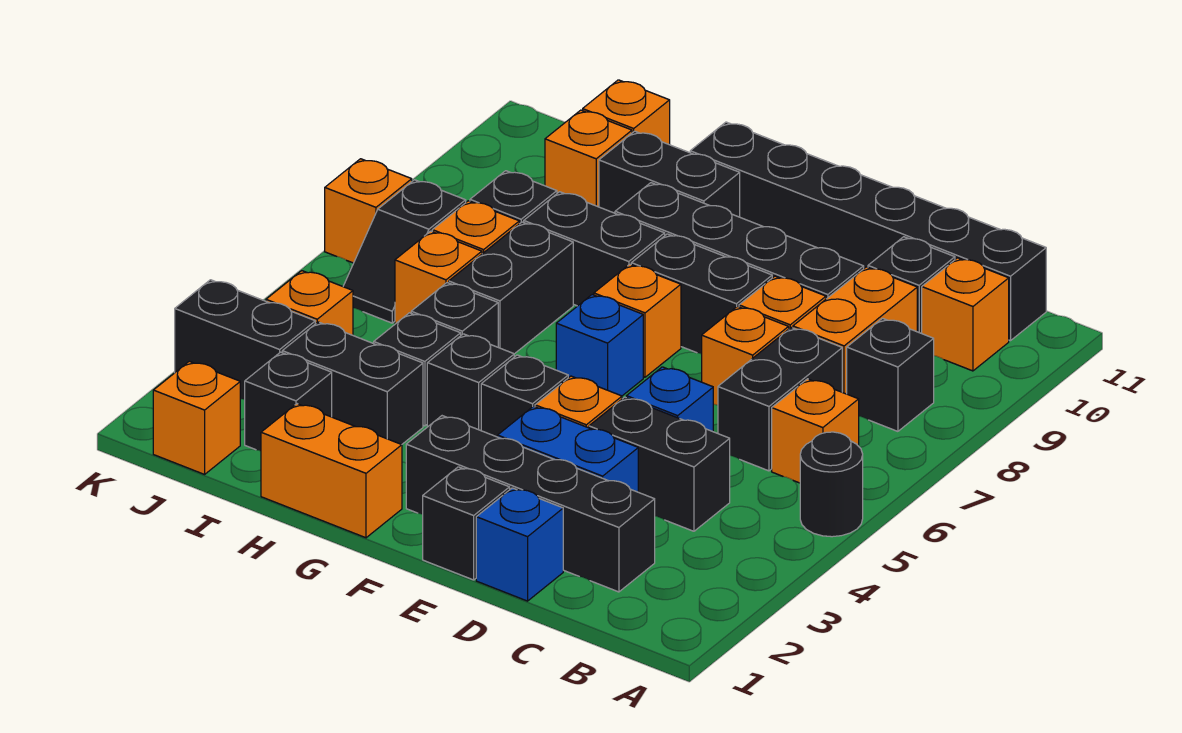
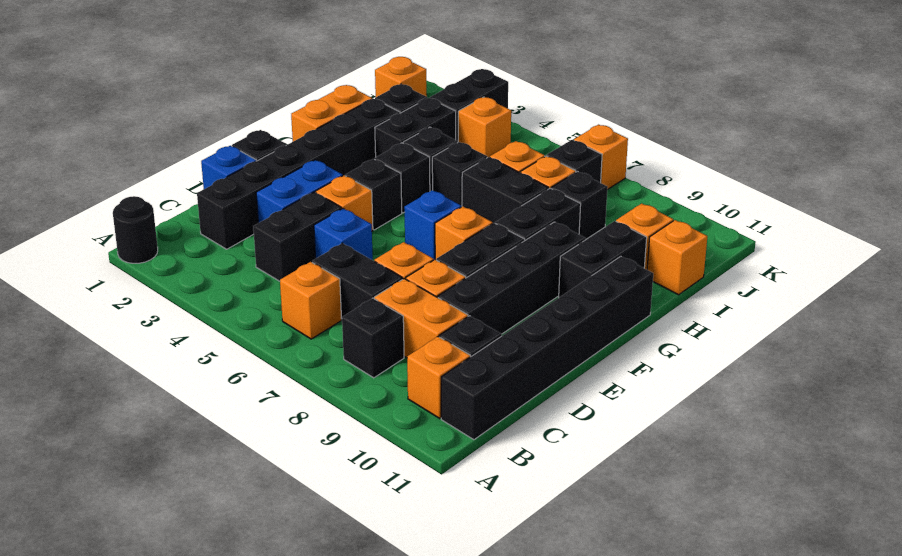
black round brick A5 level 1 -> black round brick A1 level 1
black brick C2:F2 level 1 -> black brick C2:H2 level 1

